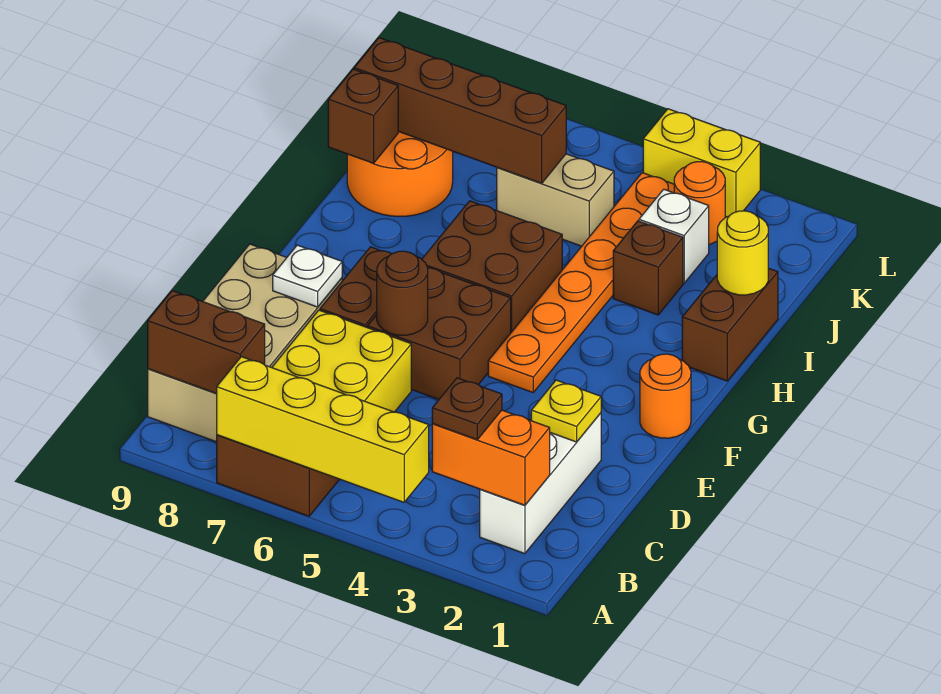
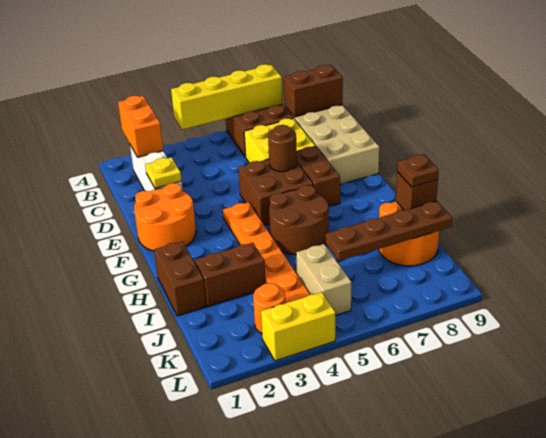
orange brick B2:B3 level 2 -> orange brick A2:B2 level 2
brown plate B3 level 3 -> brown plate I9 level 3
white plate E8 level 2 -> none
orange round brick F1 level 1 -> orange round brick E1:F2 level 1
brown brick G5:H6 level 1 -> brown round brick G5:H6 level 1
yellow round brick I1 level 2 -> none
brown brick I3 level 1 -> brown brick I2:I3 level 1
white brick J3 level 1 -> none
tan brick J5:J6 level 1 -> tan brick J5:K5 level 1
brown brick J6:J9 level 2 -> brown plate J6:J9 level 2

